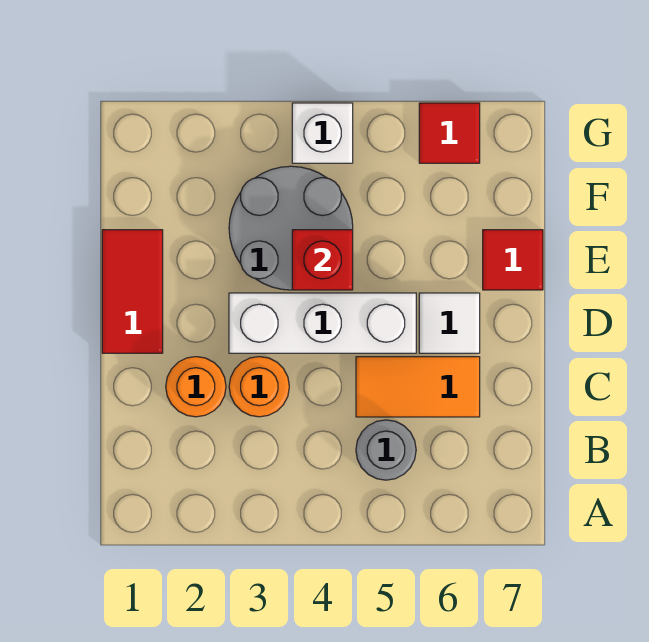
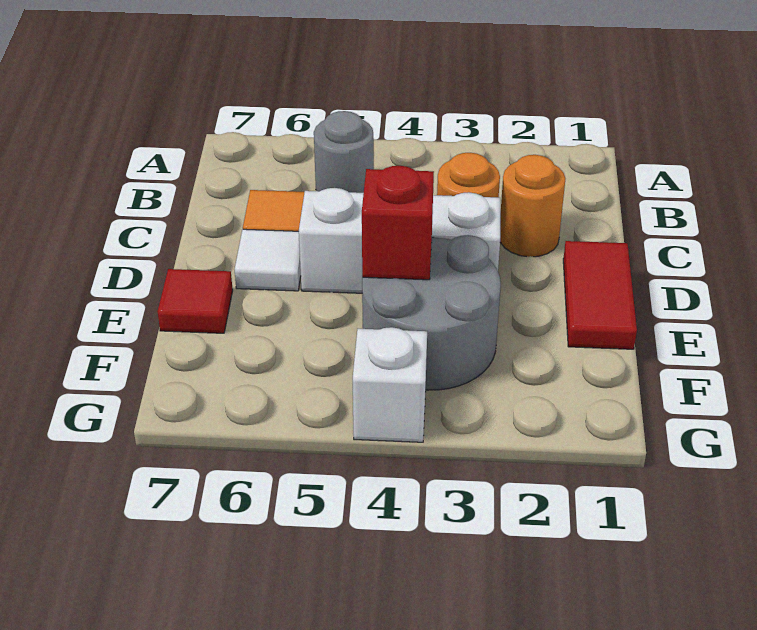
red tile G6 level 1 -> none

